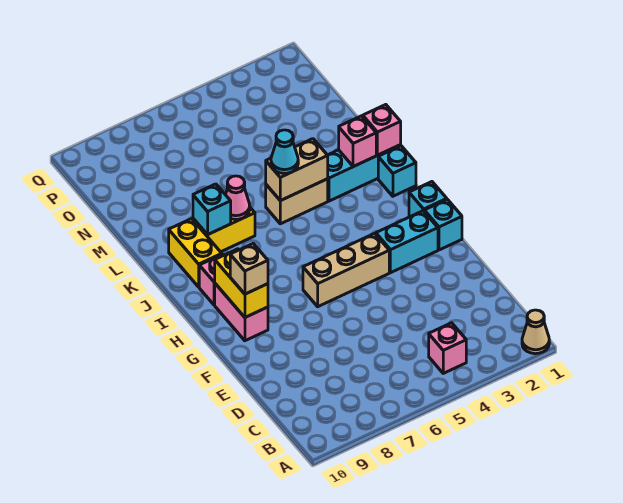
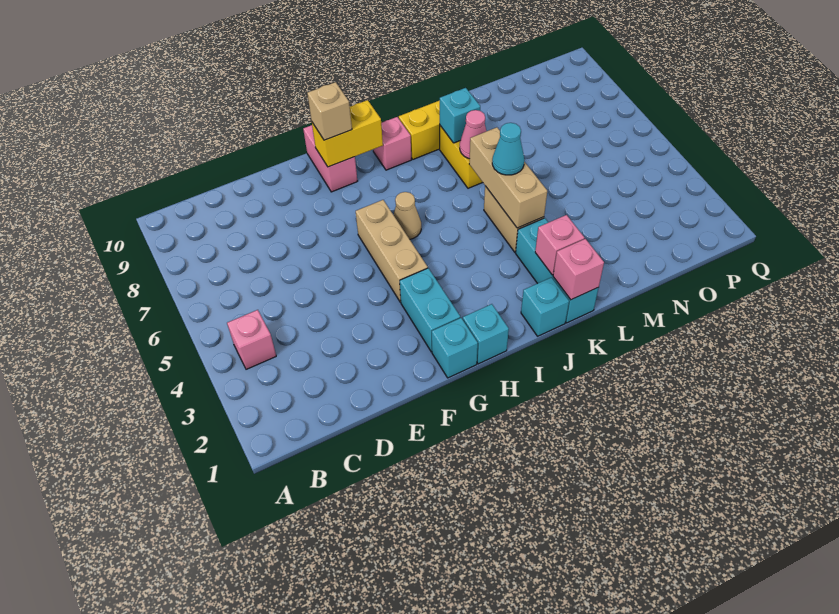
tan cone A1 level 1 -> tan cone H6 level 1
pink brick G9:H9 level 1 -> pink brick G9:G10 level 1
tan brick K4:K5 level 2 -> tan brick K4:K6 level 2

